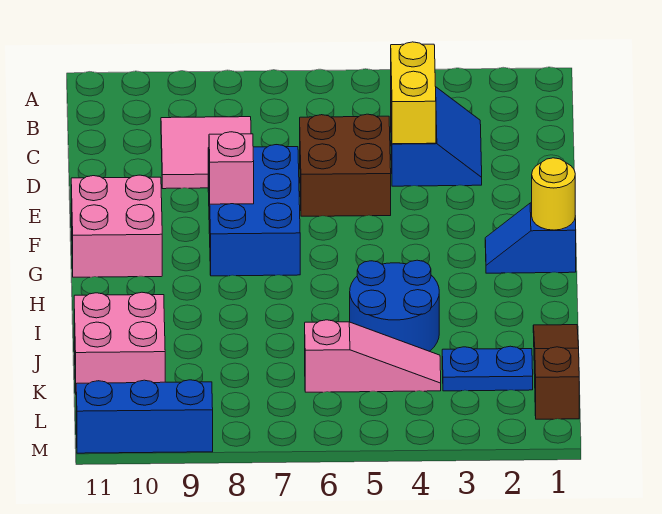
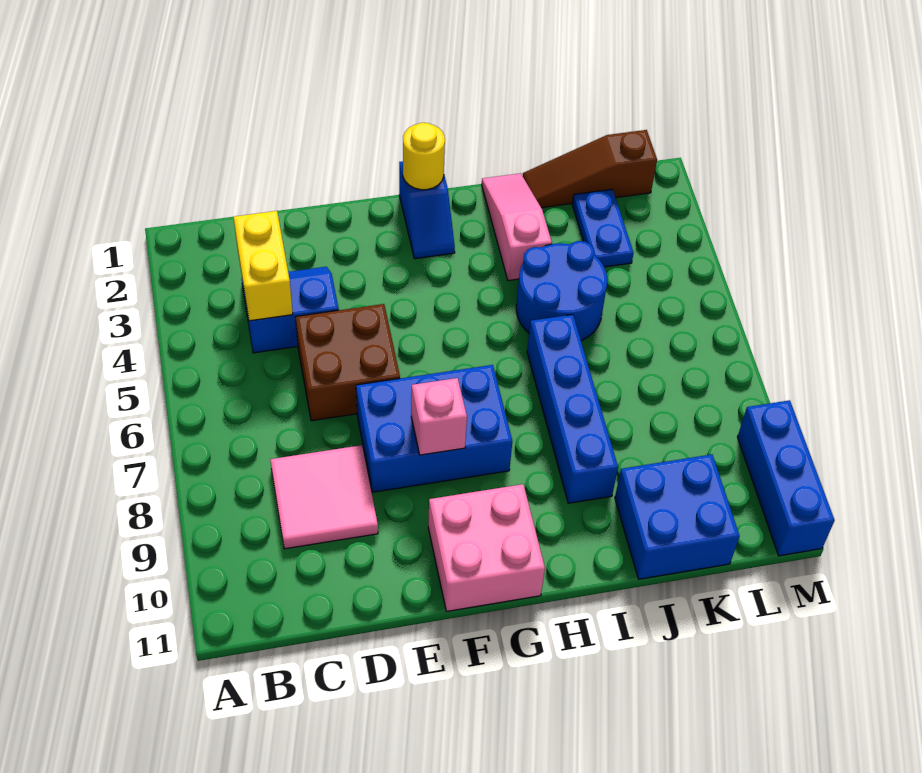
yellow brick C4:D4 level 2 -> yellow brick C3:C4 level 2
none -> blue brick I6:I9 level 1
pink brick J10:K11 level 1 -> blue brick J10:K11 level 1
pink slope K4:K6 level 1 top 6 -> pink slope I1:I3 level 1 top 3

